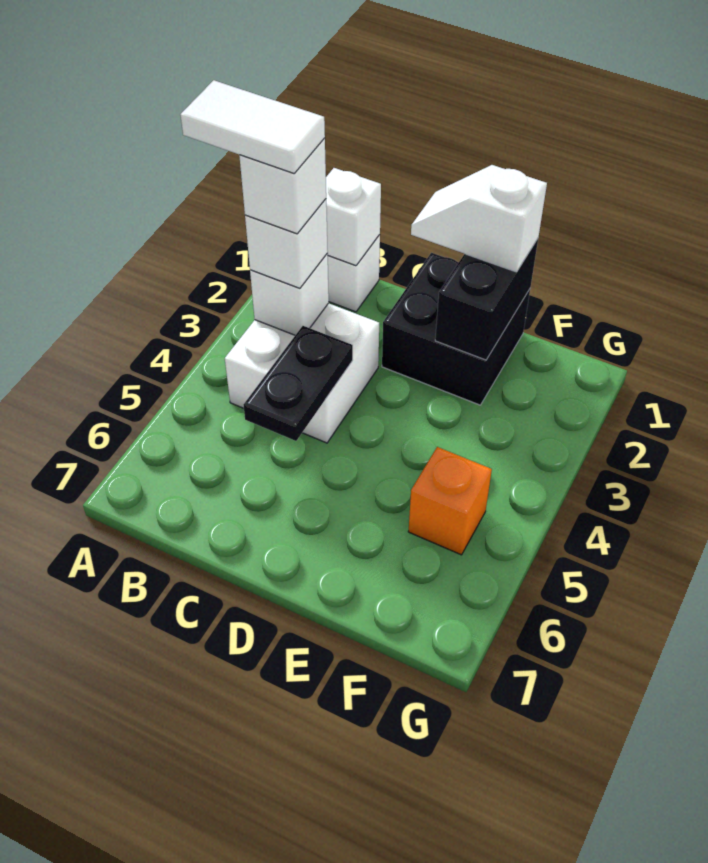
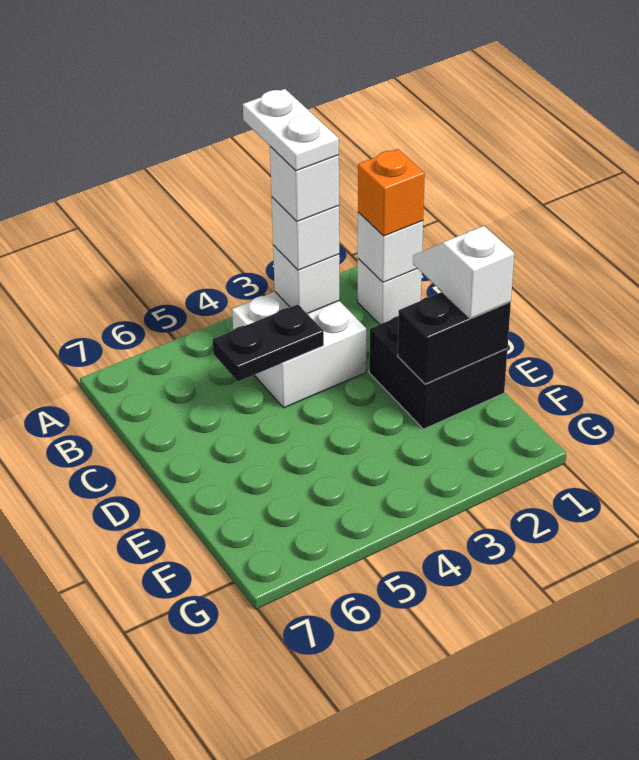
white tile A3:B3 level 5 -> white plate A3:B3 level 5
orange brick F5 level 1 -> orange brick B1 level 3

